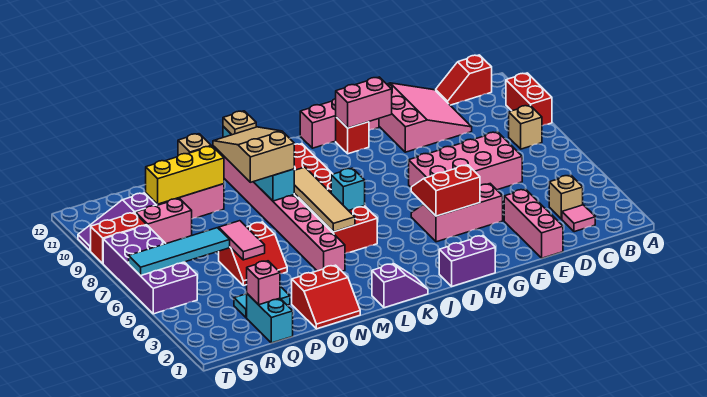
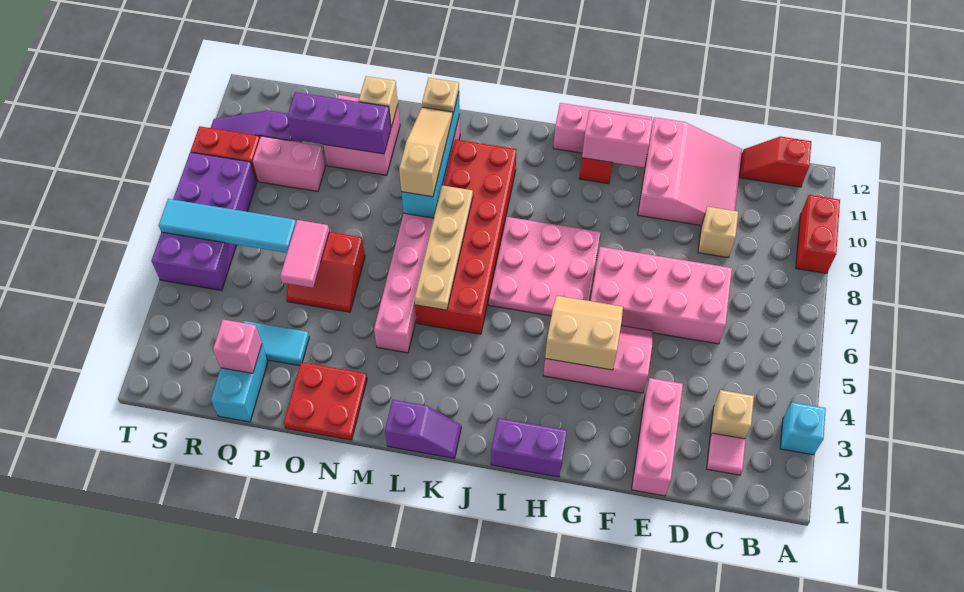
tan brick B8 level 1 -> tan brick D9 level 1
red slope G4:H5 level 2 top 4 -> tan slope G4:H5 level 2 top 4
none -> pink plate H6:J8 level 1
cyan brick K6 level 2 -> cyan brick A3 level 1
tan tile L5:L8 level 2 -> tan plate L5:L8 level 2
tan slope M8:N10 level 3 top 8 -> tan slope M8:M10 level 3 top 8
red slope N1:O2 level 1 top 2 -> red plate N1:O2 level 1
yellow brick O10:Q10 level 2 -> purple brick O10:Q10 level 2

